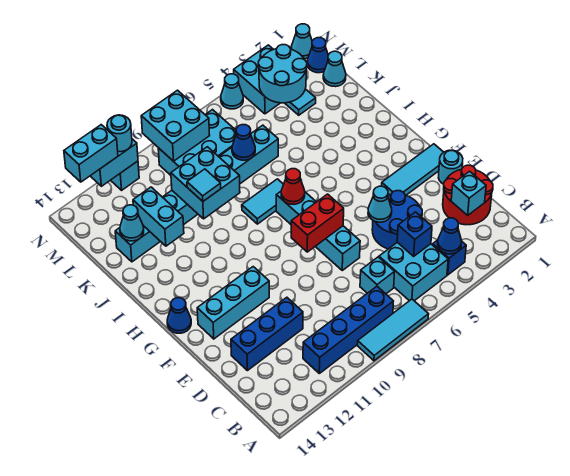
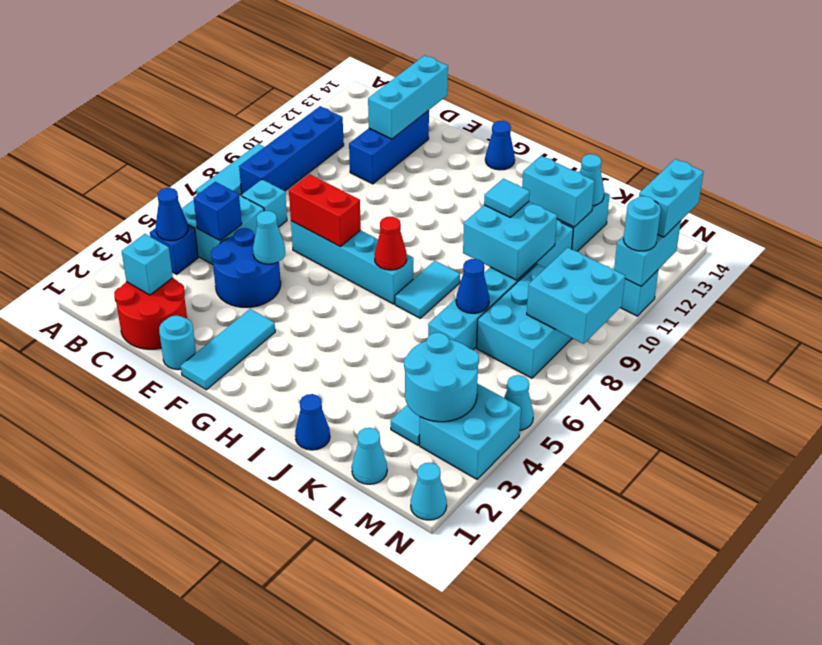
red brick F7:F8 level 2 -> red brick E7:F7 level 2
cyan brick F11:F13 level 1 -> cyan brick D12:D14 level 2
blue cone M1 level 1 -> blue cone J1 level 1

